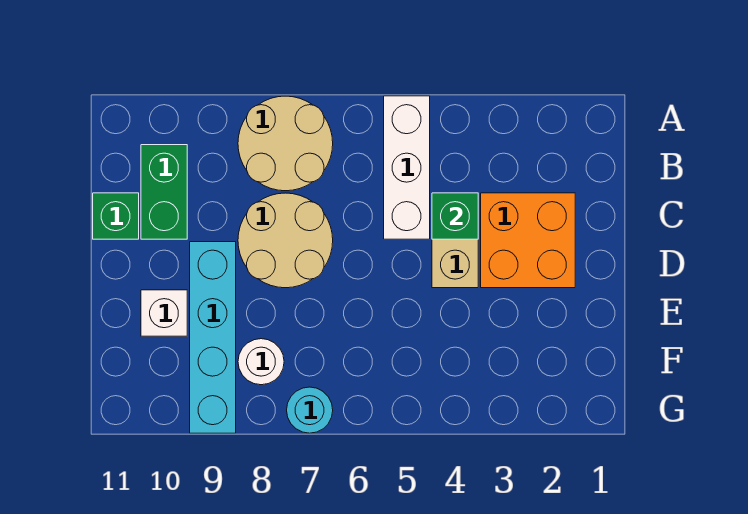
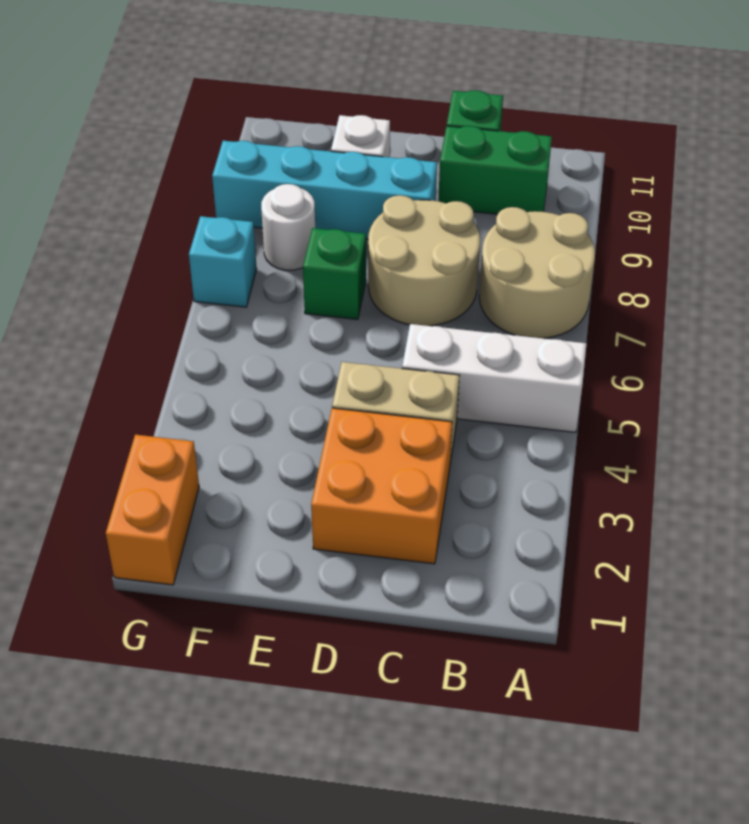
green brick C4 level 2 -> green brick E7 level 1
none -> orange brick G1:G2 level 1
cyan round brick G7 level 1 -> cyan brick G7 level 1

